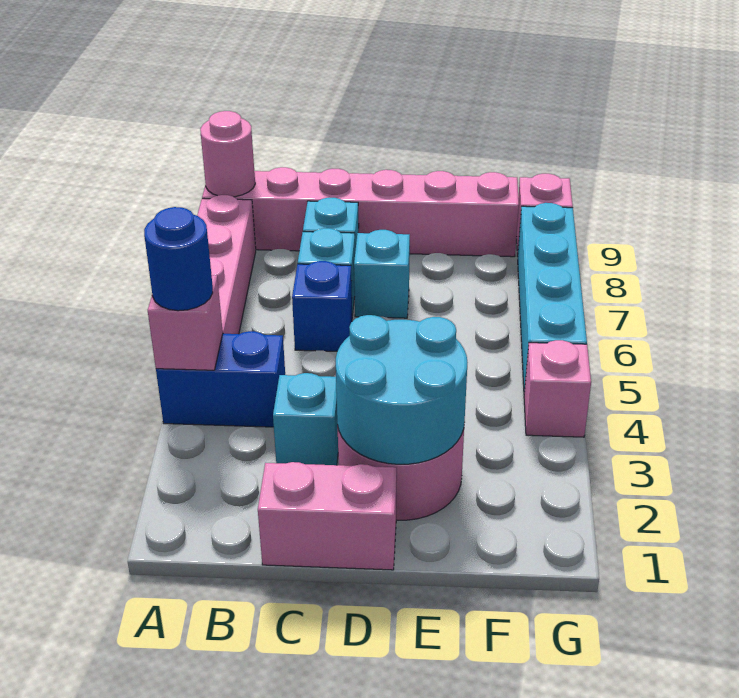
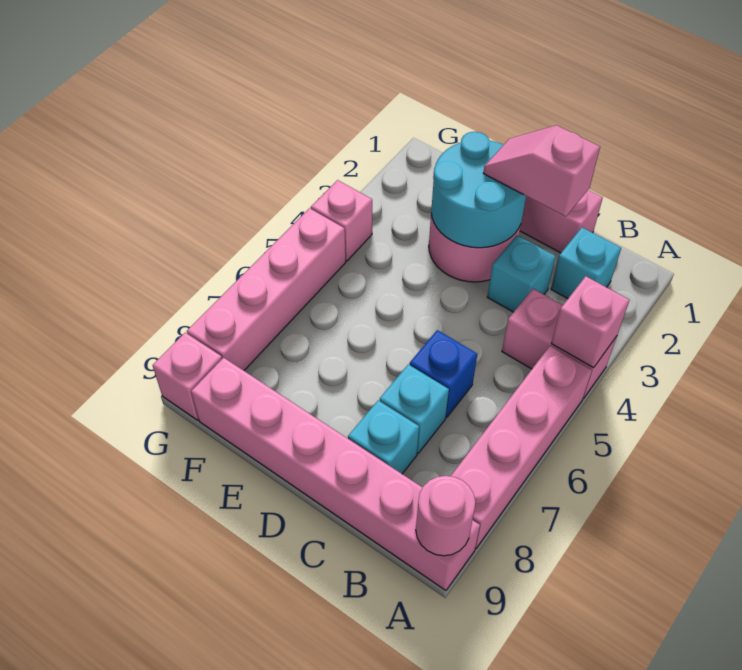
blue brick A4:B4 level 1 -> pink brick A4:B4 level 1
blue round brick A4 level 3 -> none
none -> pink slope C2:D2 level 3 top C
cyan brick D7 level 1 -> cyan brick B2 level 1
cyan brick G5:G8 level 1 -> pink brick G5:G8 level 1

